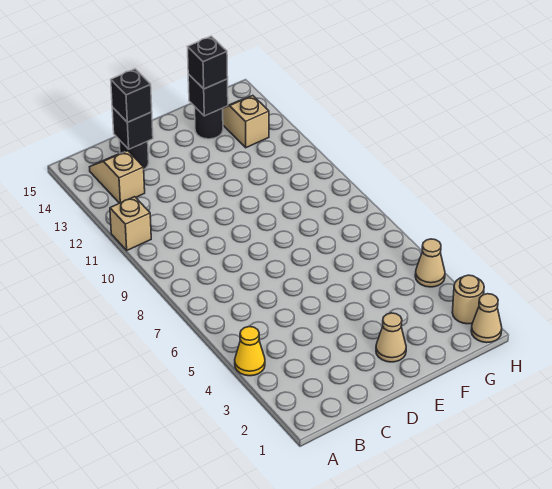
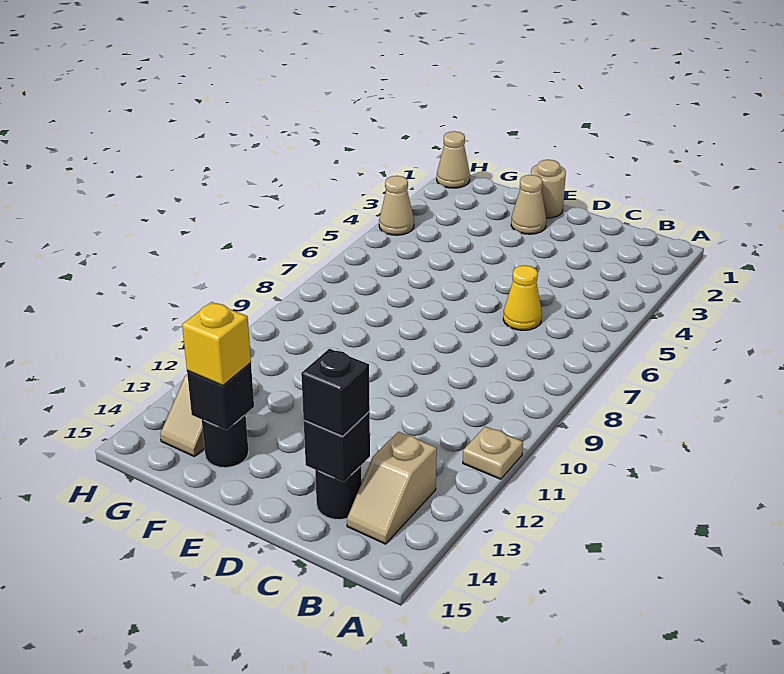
yellow cone A4 level 1 -> yellow cone C6 level 1
tan brick A11 level 1 -> tan plate A11 level 1
black brick F14 level 3 -> yellow brick F14 level 3
tan round brick H2 level 1 -> tan round brick E1 level 1

